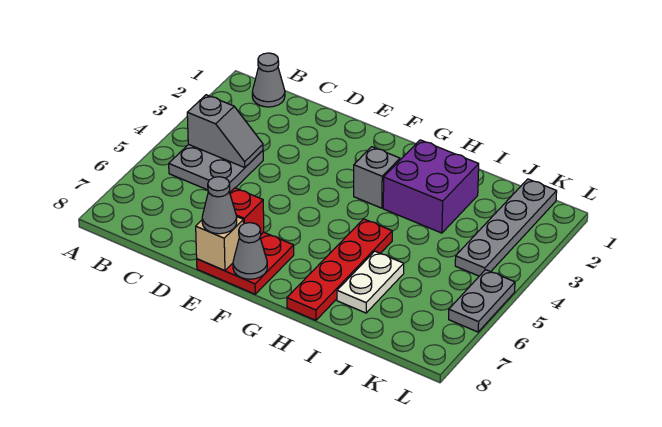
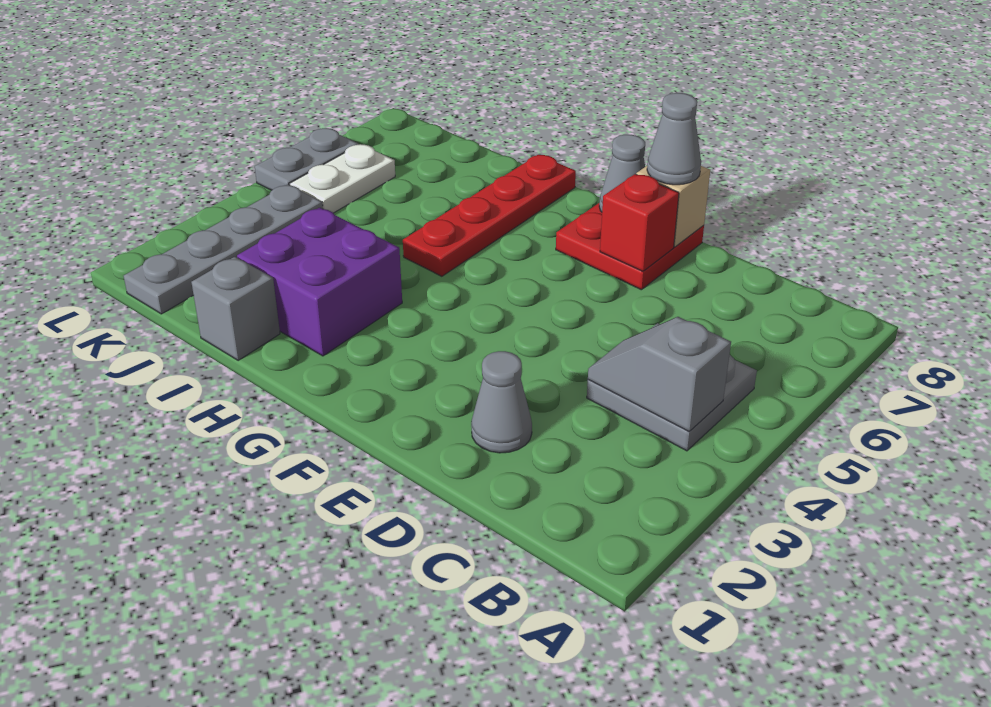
grey cone B1 level 1 -> grey cone D2 level 1
grey brick G3 level 1 -> grey brick I1 level 1
white plate I6:I7 level 1 -> white plate K5:K6 level 1

